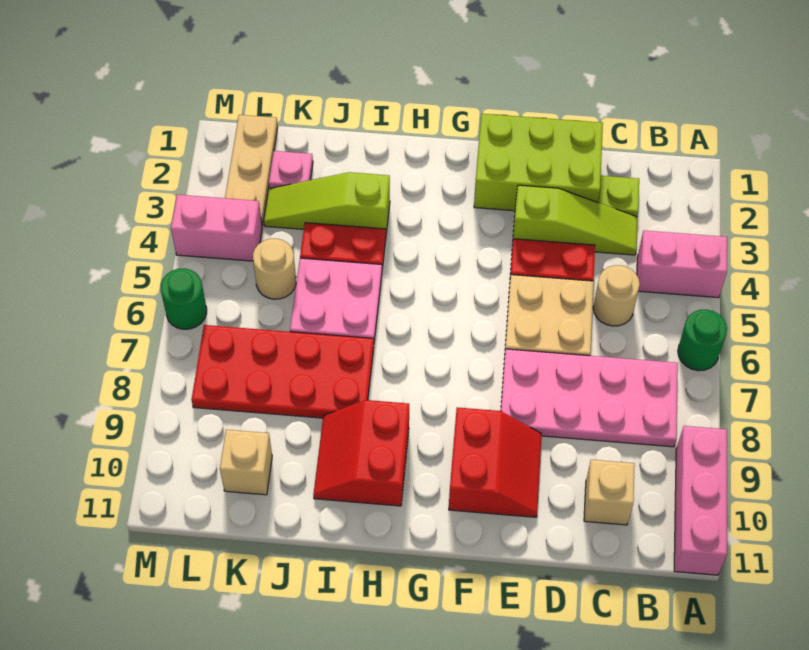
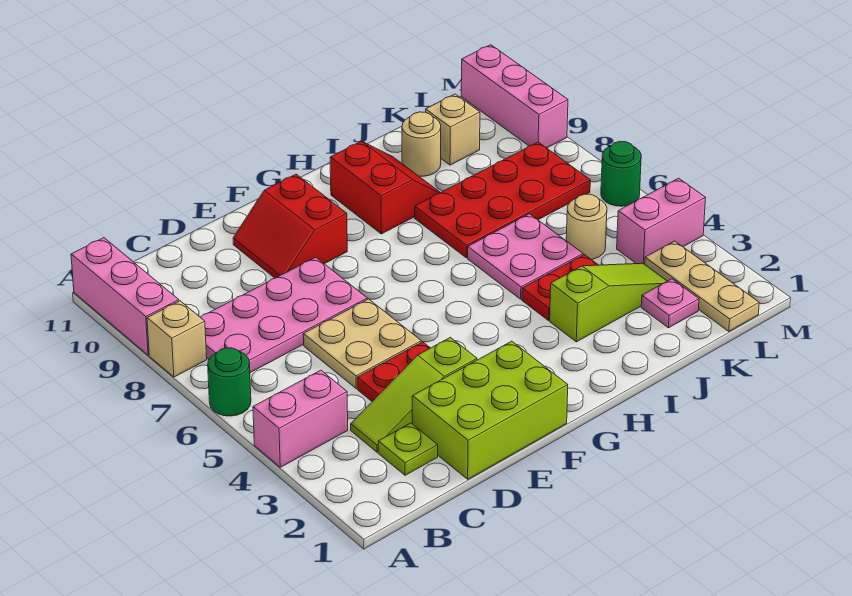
tan round brick C5 level 1 -> tan round brick J10 level 1
tan brick C10 level 1 -> tan brick A8 level 1
none -> pink brick M9:M11 level 1

